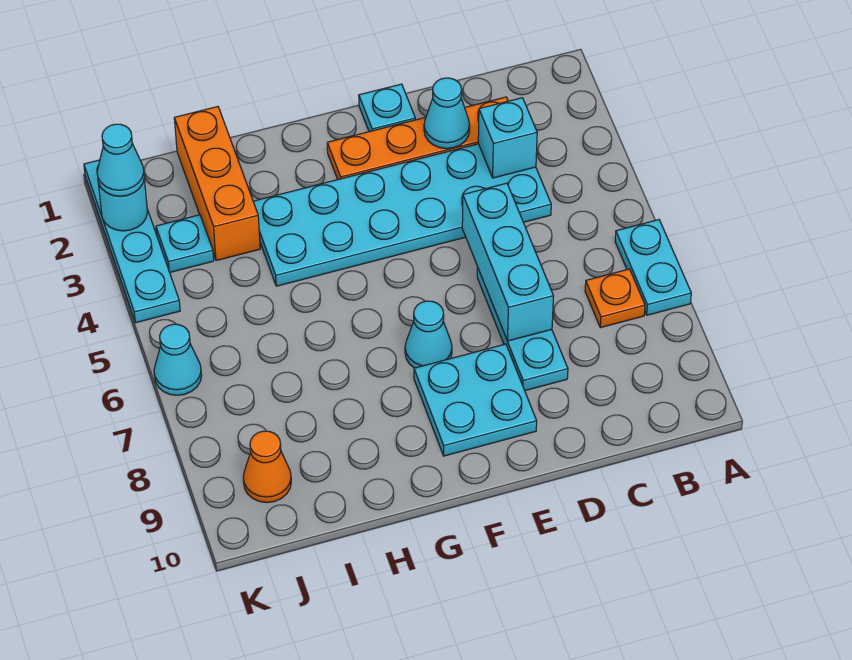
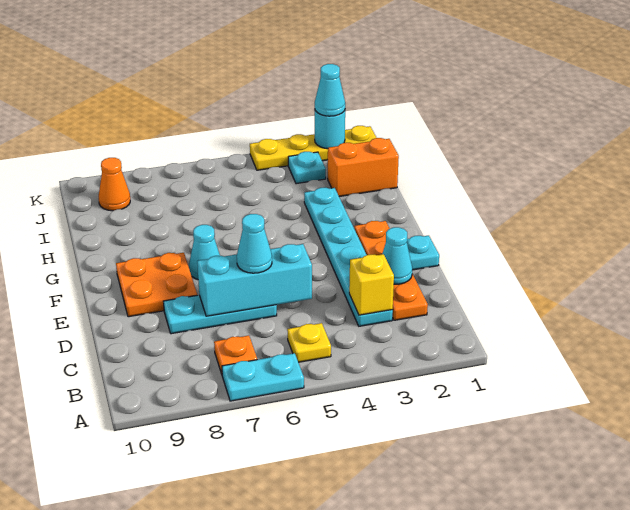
none -> yellow plate B5 level 1
cyan plate C3:H4 level 1 -> cyan plate C3:H3 level 1
cyan brick C3 level 2 -> yellow brick C3 level 2
cyan plate E8:F9 level 1 -> orange plate E8:F9 level 1
orange brick I1:I3 level 1 -> orange brick I1:I2 level 1
cyan plate K1:K4 level 1 -> yellow plate K1:K4 level 1
cyan cone K6 level 1 -> cyan cone D6 level 3

